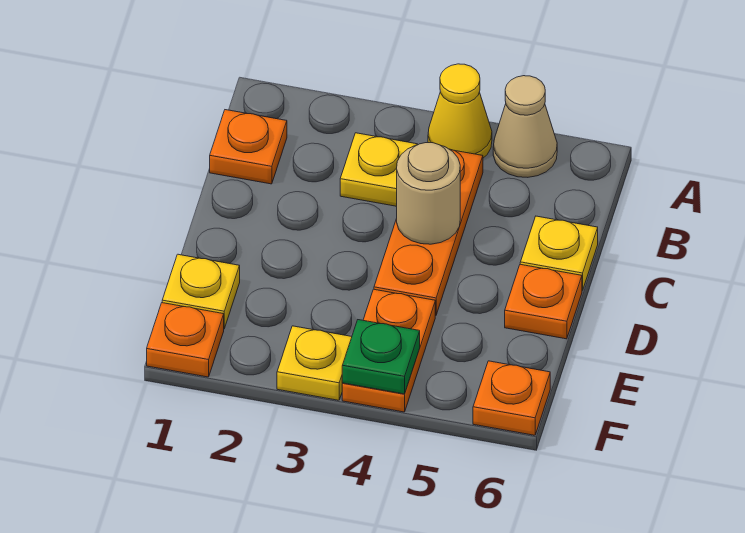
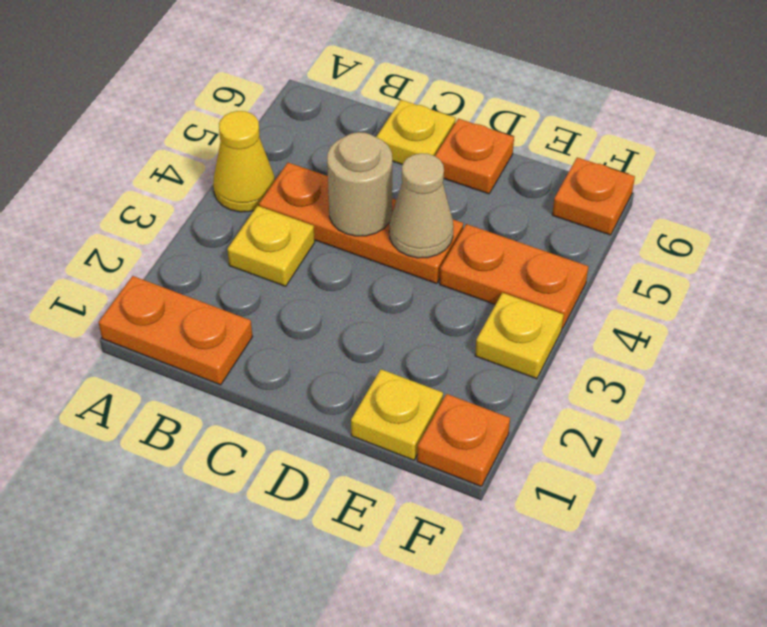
tan cone A5 level 1 -> tan cone D4 level 2
orange plate B1 level 1 -> orange plate A1:B1 level 1
green plate F4 level 2 -> none

